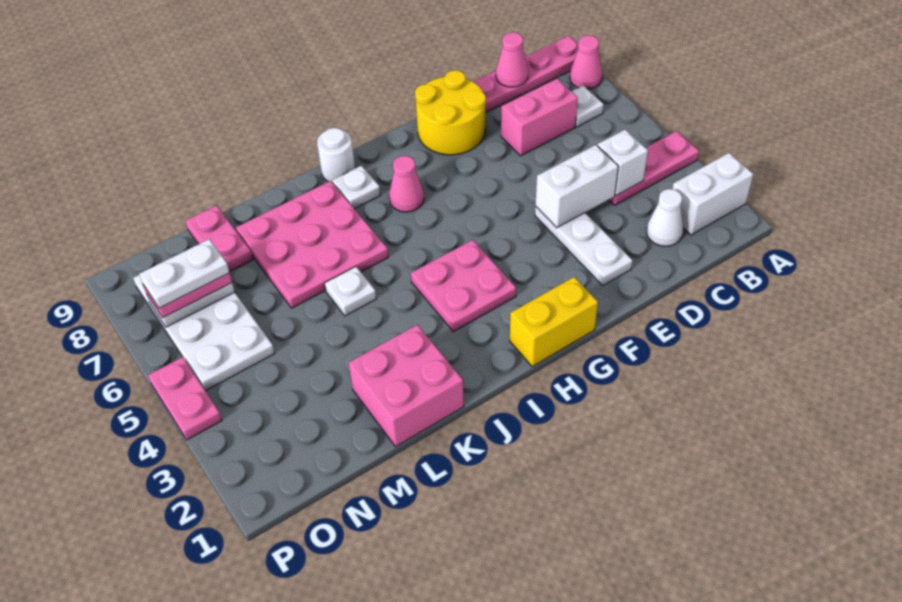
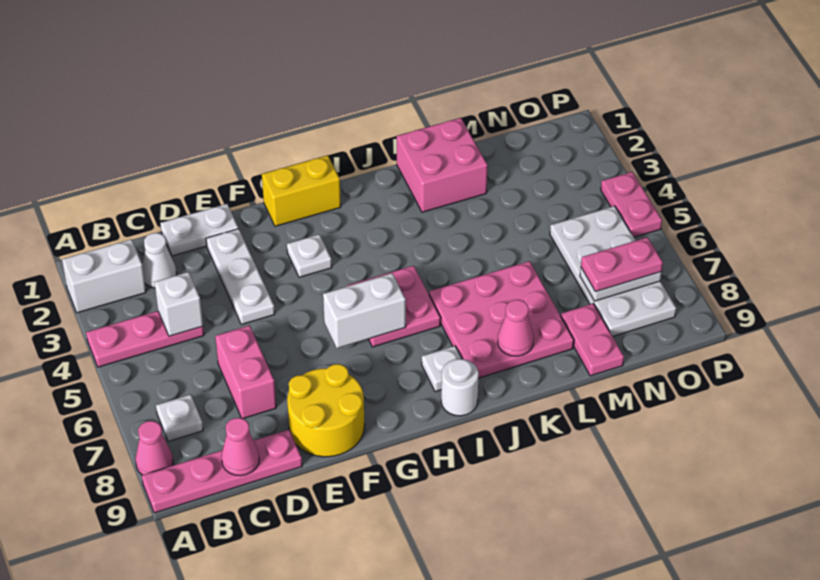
pink brick C7:D7 level 1 -> pink brick D6:D7 level 1
white brick D4:E4 level 2 -> white brick G6:H6 level 2
pink plate H3:I4 level 1 -> pink plate H5:I6 level 1
pink cone H7 level 1 -> pink cone K8 level 2
white plate K5 level 1 -> white plate G3 level 1
white plate N7:O7 level 4 -> white plate D1:E1 level 1

